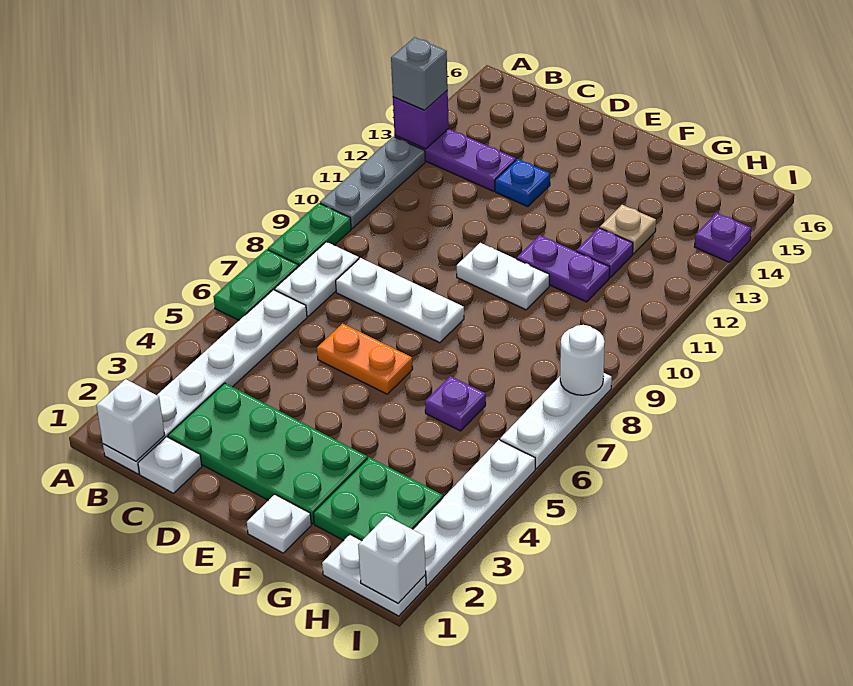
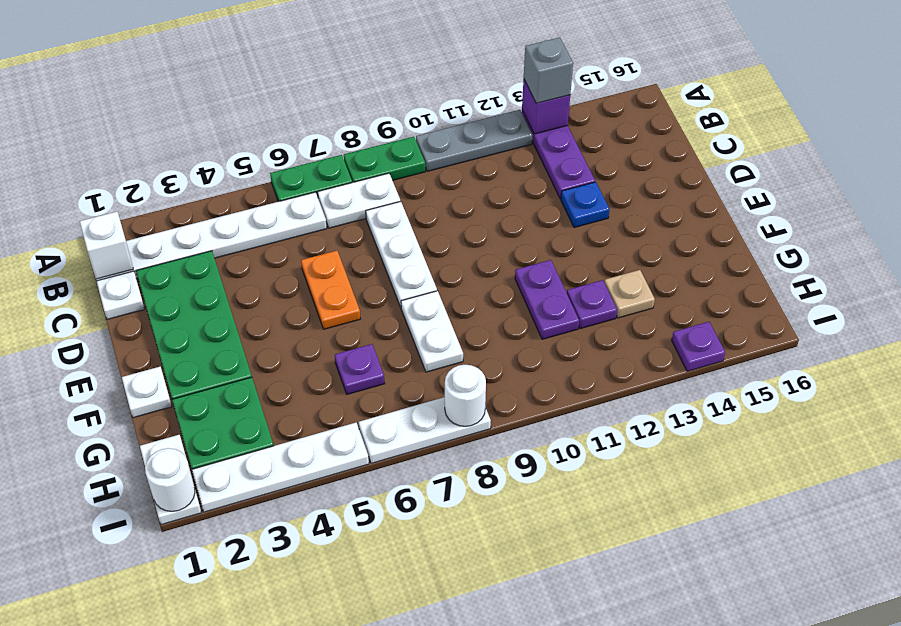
white plate E10:F10 level 1 -> white plate F8:G8 level 1
white brick I1 level 2 -> white round brick I1 level 2

